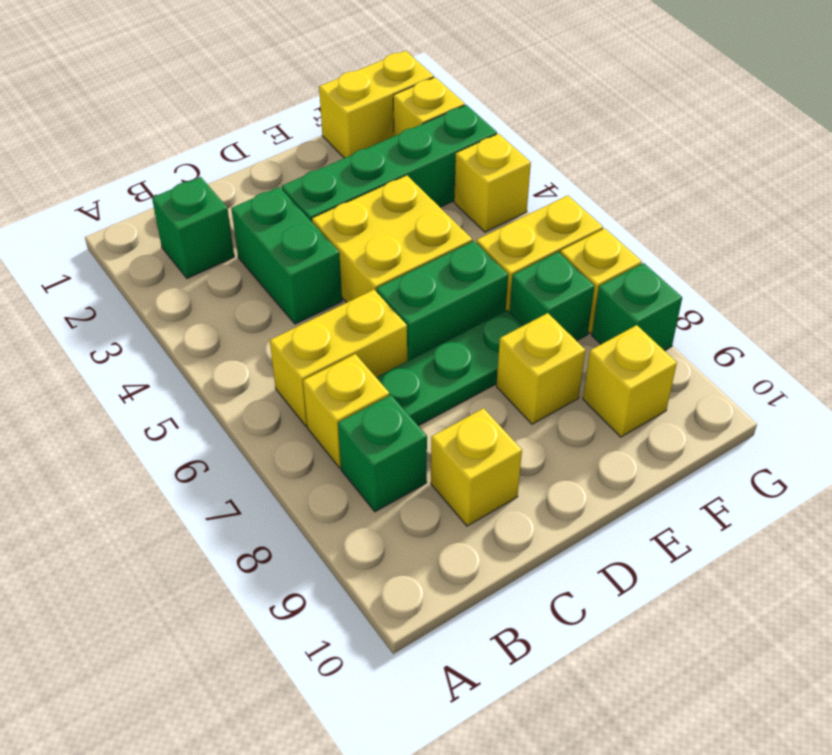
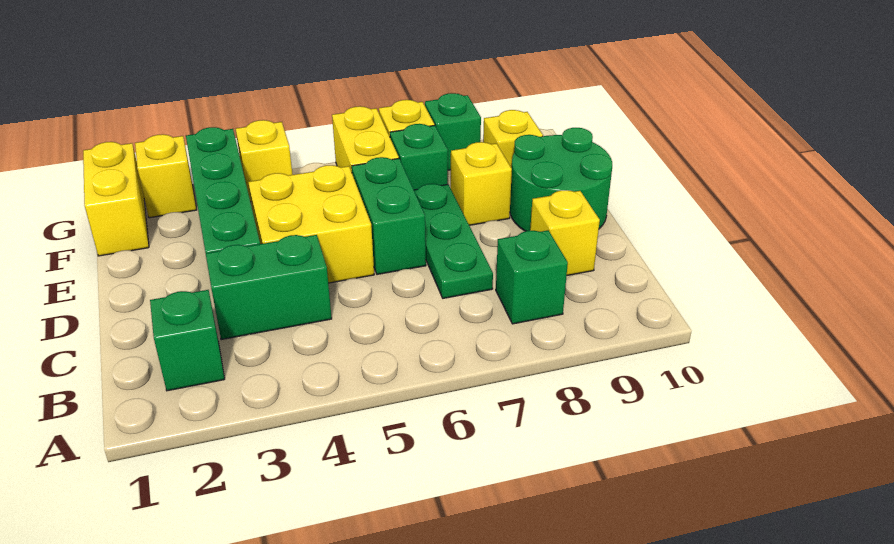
yellow brick B6:C6 level 1 -> none
yellow brick B7 level 1 -> none
none -> green round brick D9:E10 level 1

